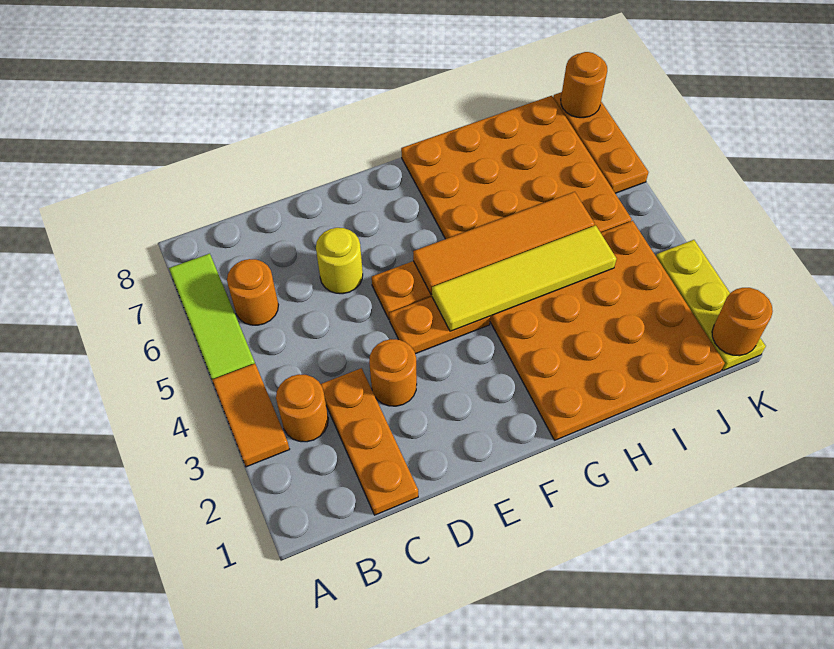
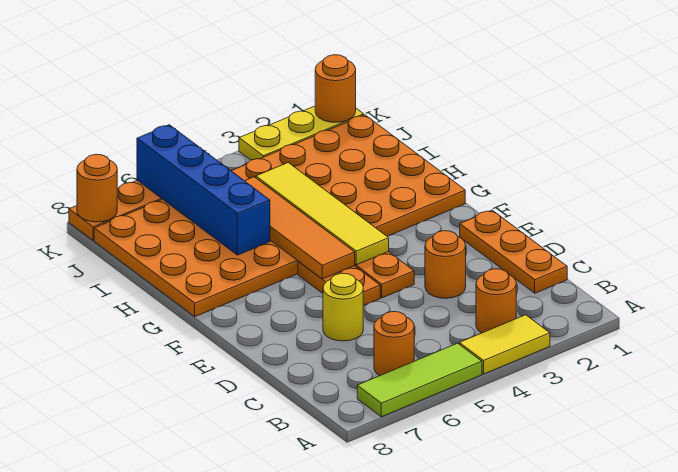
orange tile A3:A4 level 1 -> yellow tile A3:A4 level 1
orange plate C1:C3 level 1 -> orange plate C1:E1 level 1
none -> blue brick H6:K6 level 2

